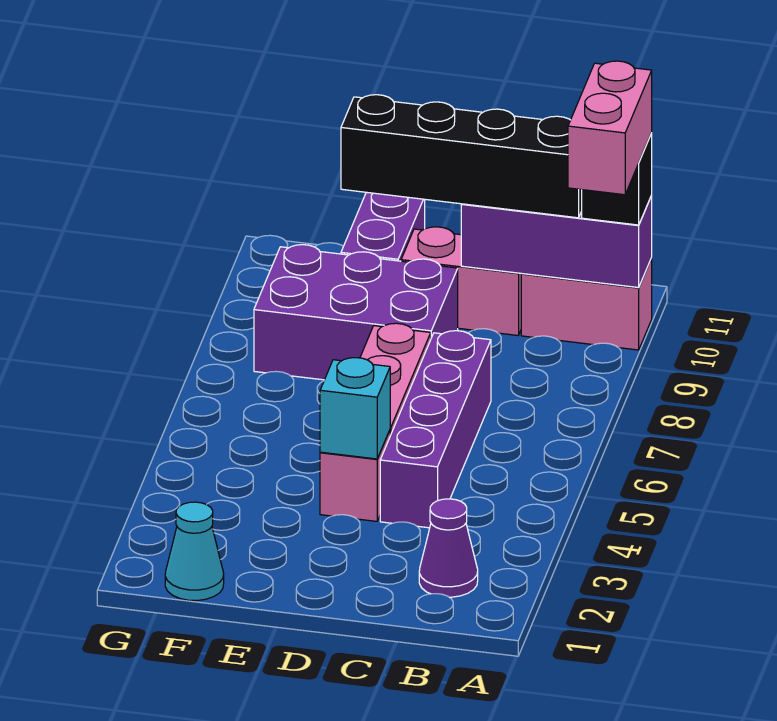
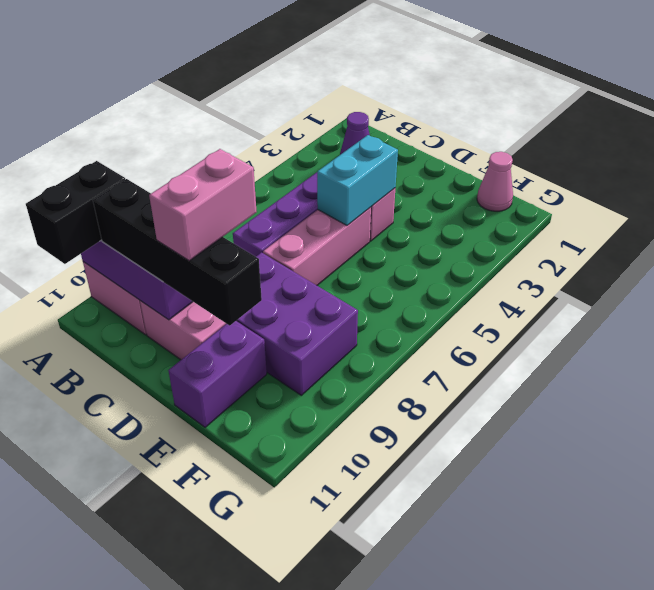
pink brick A9:A10 level 4 -> pink brick D9:D10 level 4
black brick A10 level 3 -> black brick A10:A11 level 3
cyan brick D4 level 2 -> cyan brick D4:D5 level 2
cyan cone F1 level 1 -> pink cone F1 level 1

